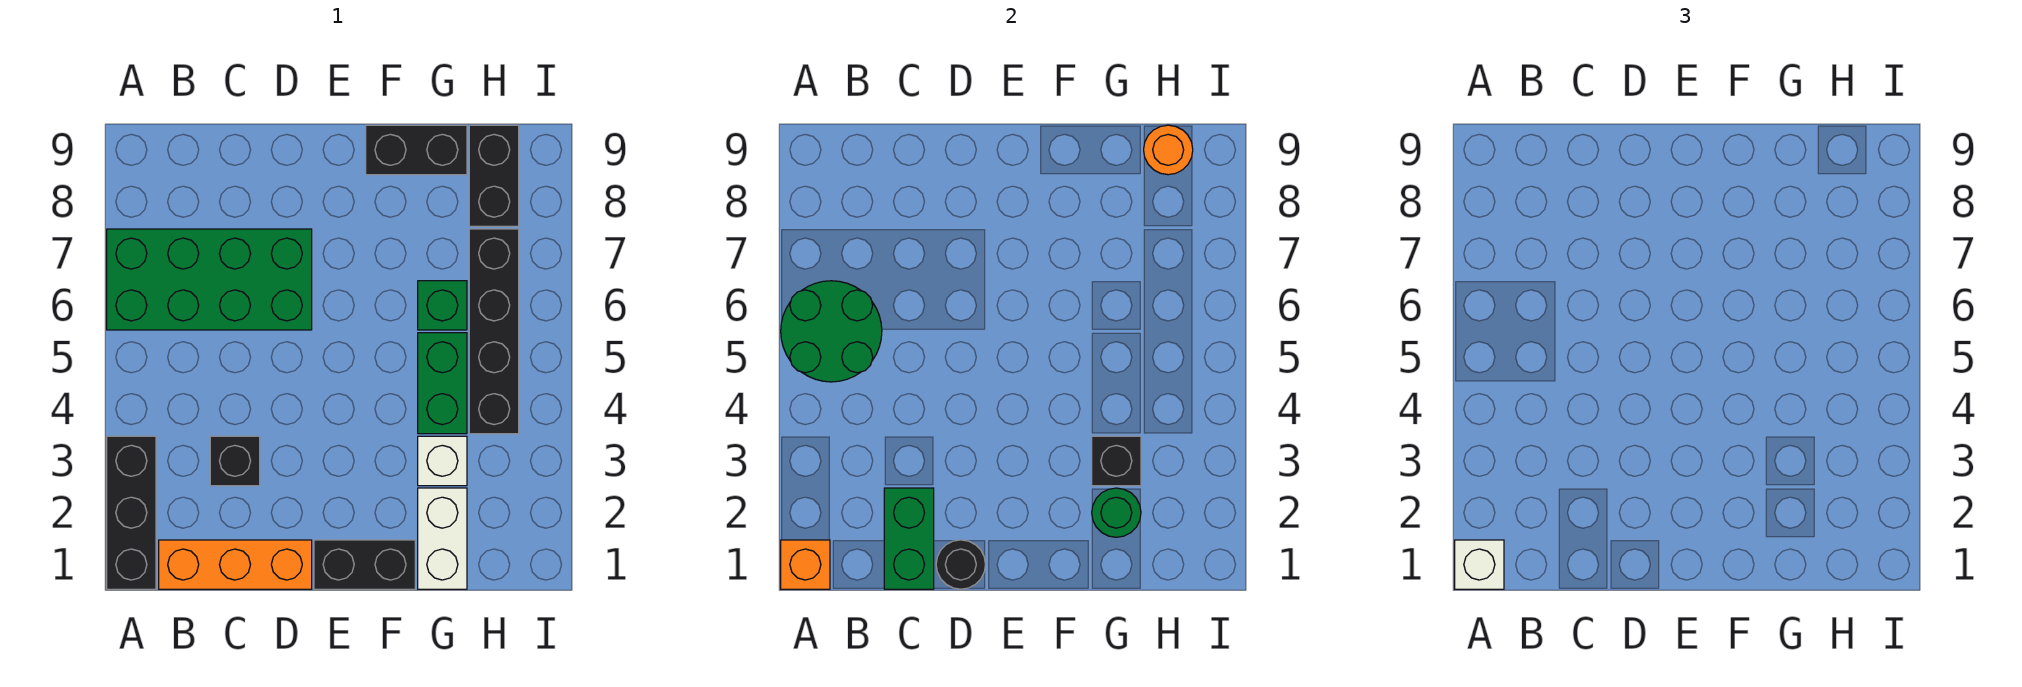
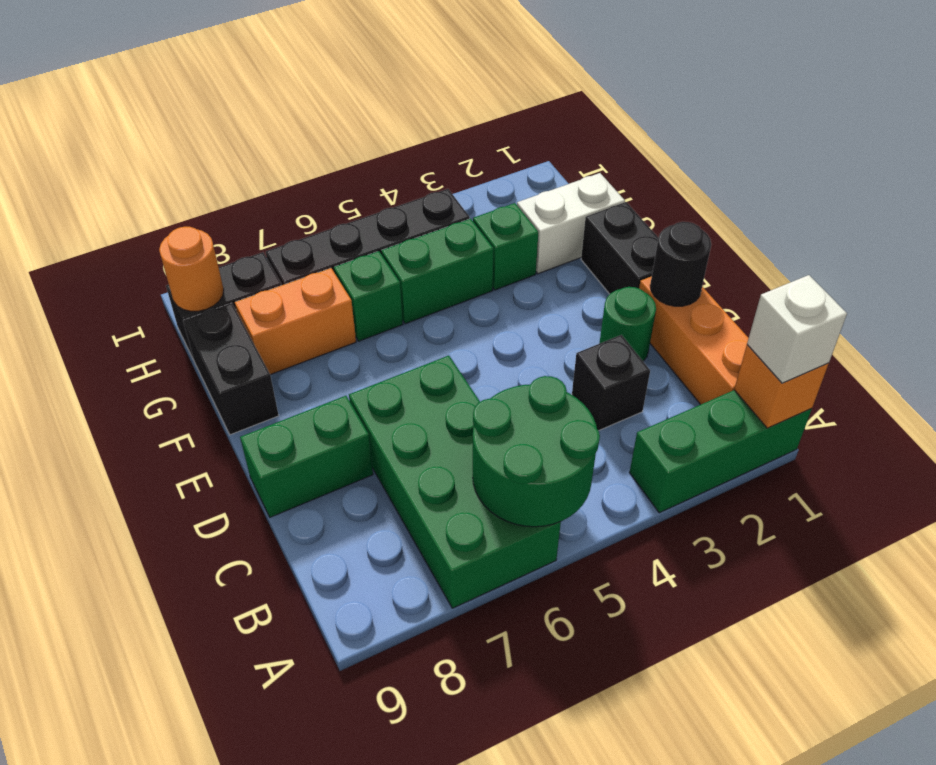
black brick A1:A3 level 1 -> green brick A1:A3 level 1
green brick C1:C2 level 2 -> green brick D8:D9 level 1
green round brick G2 level 2 -> green round brick D2 level 1
white brick G3 level 1 -> green brick G3 level 1
black brick G3 level 2 -> none
none -> orange brick G7:G8 level 1

